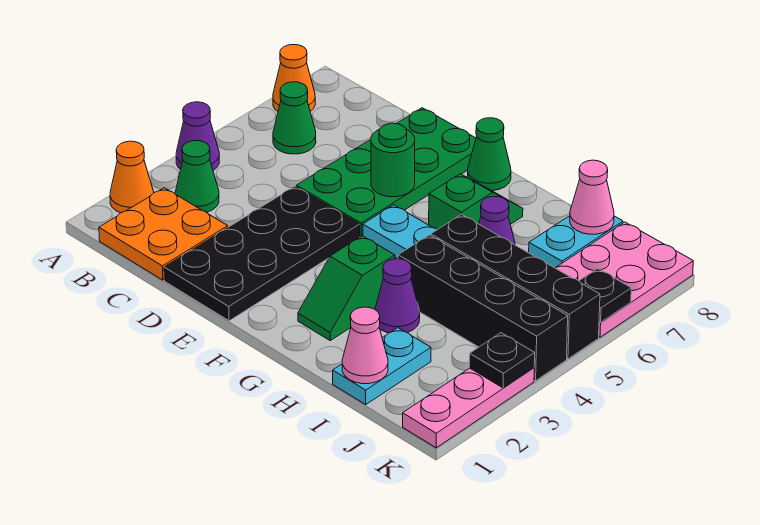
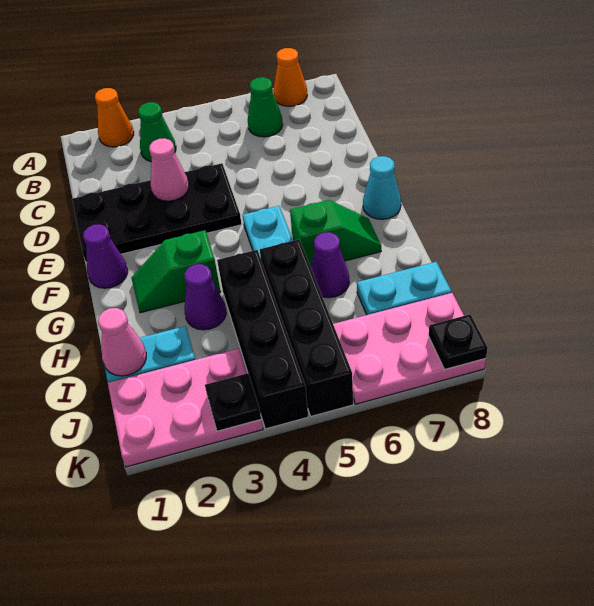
purple cone A4 level 1 -> purple cone F1 level 1
orange plate B1:C2 level 1 -> none
green plate D5:E8 level 1 -> none
green round brick E6 level 2 -> none
green cone F8 level 1 -> cyan cone F8 level 1
pink cone I8 level 2 -> pink cone D3 level 2
pink plate K1:K3 level 1 -> pink plate J1:K3 level 1
black plate K6 level 2 -> black plate K8 level 2

